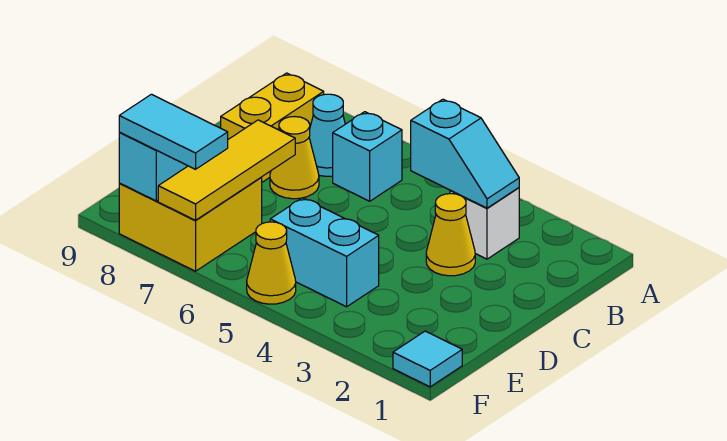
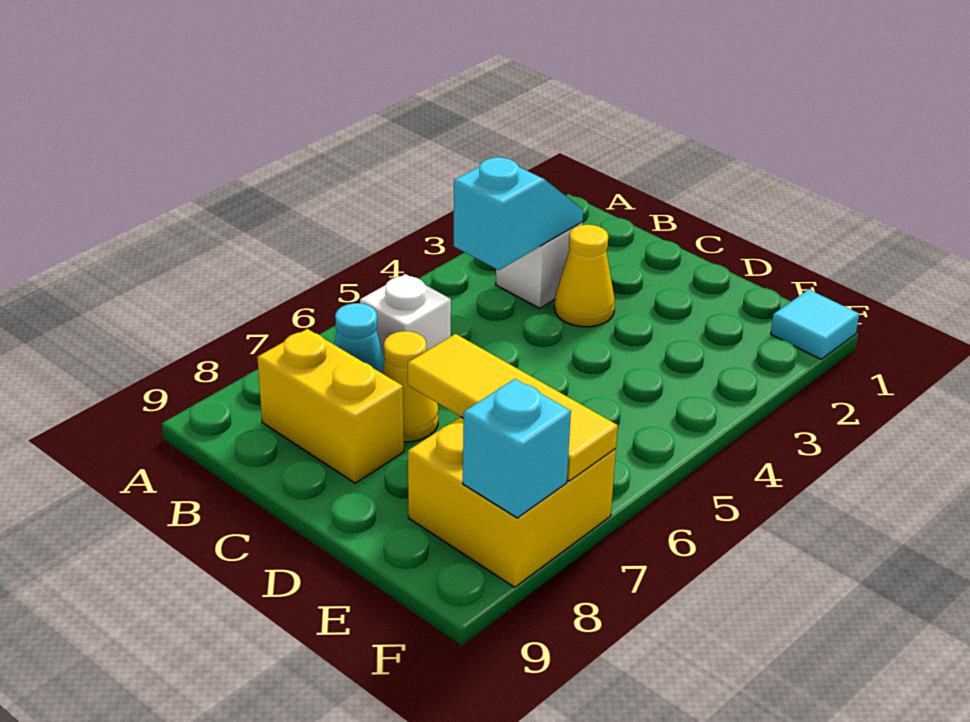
cyan brick B6 level 1 -> white brick B6 level 1
cyan brick E4:E5 level 1 -> none
yellow cone F5 level 1 -> none
cyan tile F7:F8 level 3 -> none

